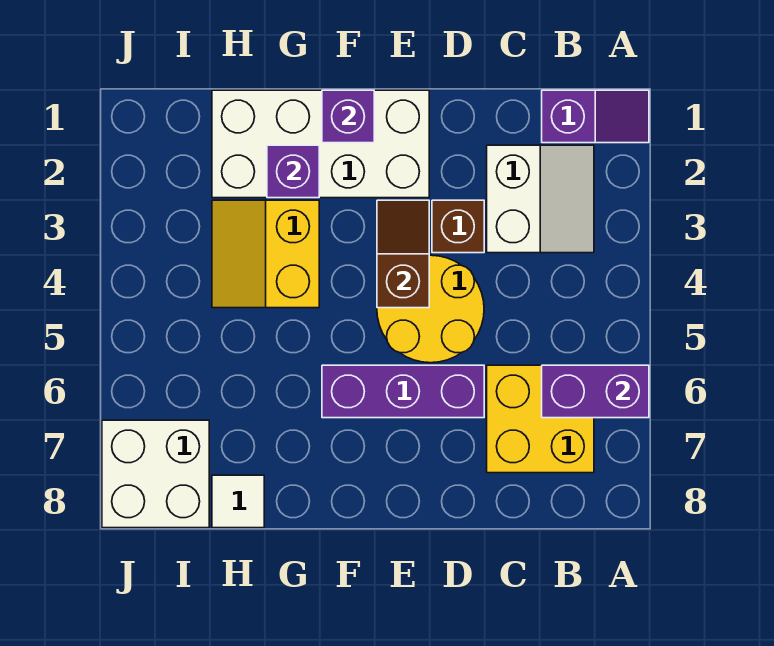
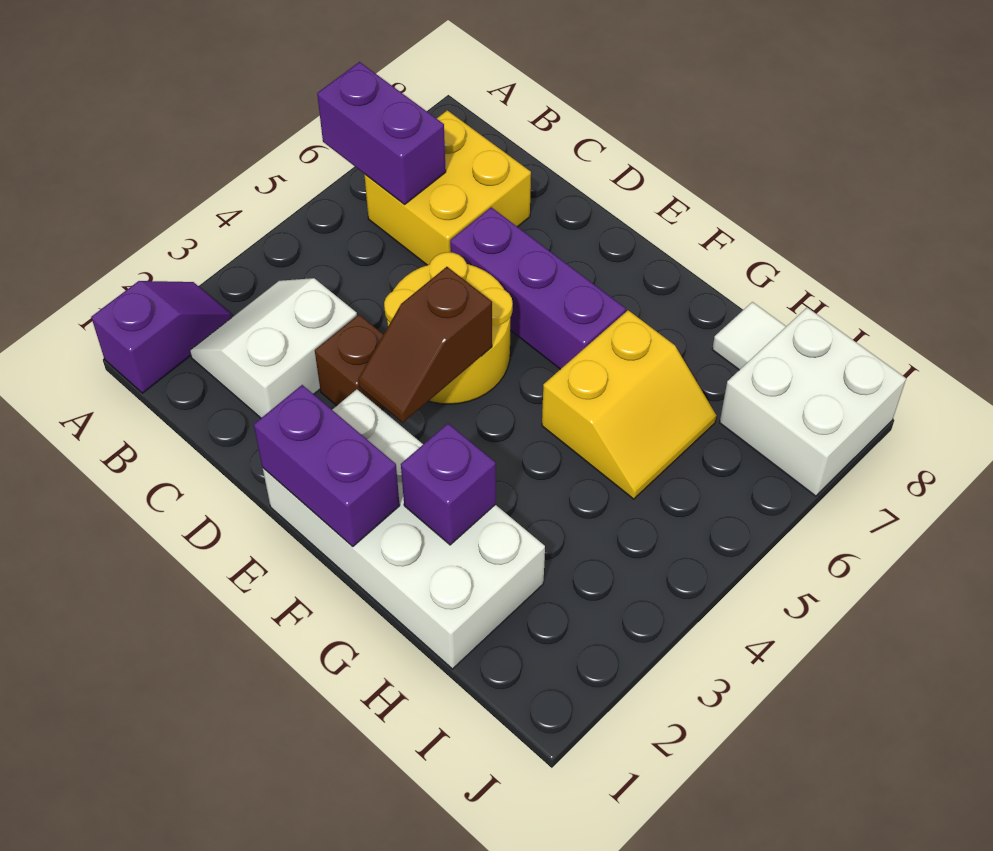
purple slope A1:B1 level 1 top B -> purple slope A1:A2 level 1 top 1
purple brick F1 level 2 -> purple brick E1:F1 level 2
yellow slope G3:H4 level 1 top G -> yellow slope G5:H6 level 1 top G

